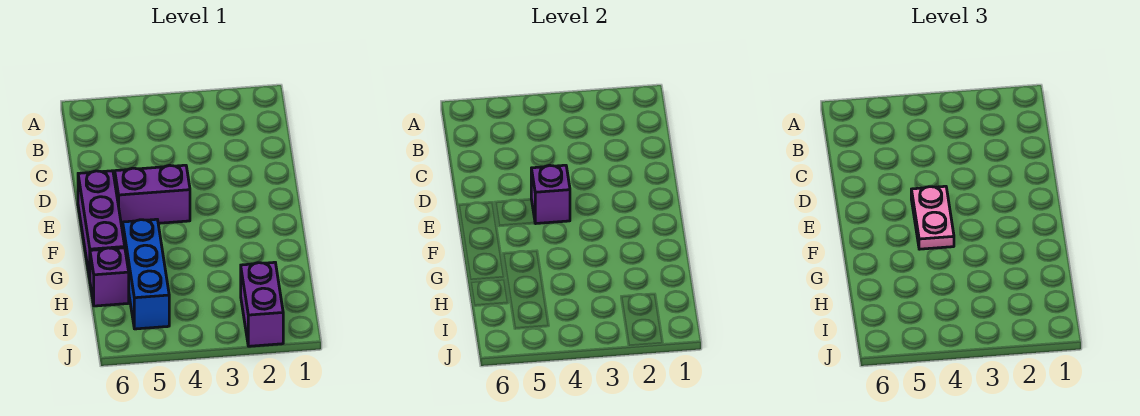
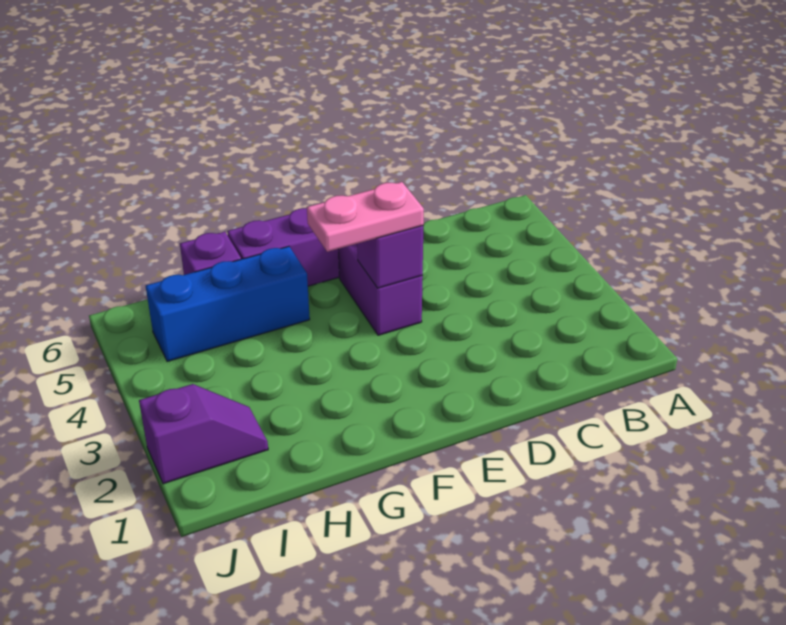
purple brick I2:J2 level 1 -> purple slope I2:J2 level 1 top J

